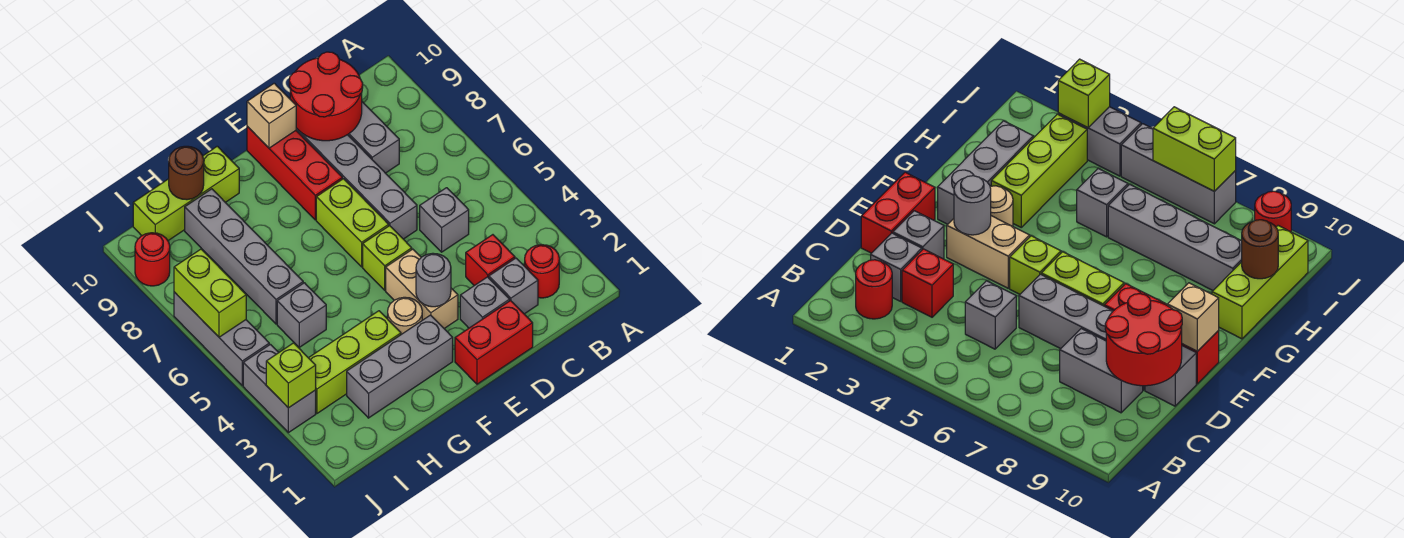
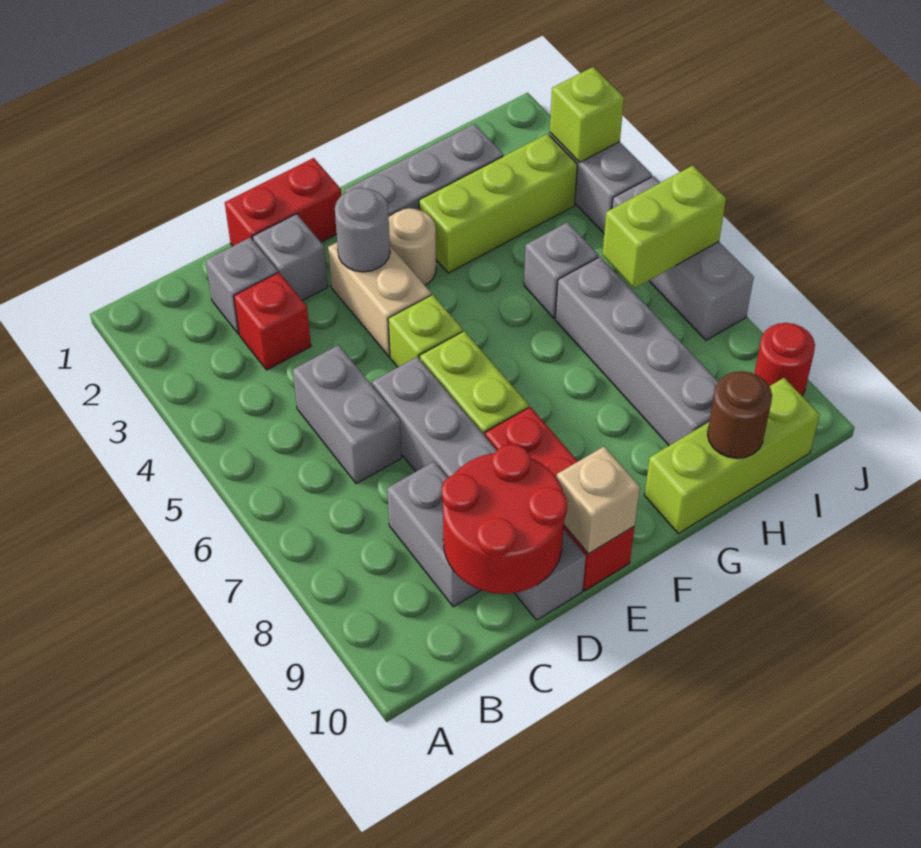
red round brick B2 level 1 -> none
grey brick C5 level 1 -> grey brick C5:C6 level 1
lime brick J6:J7 level 2 -> lime brick I6:J6 level 2

